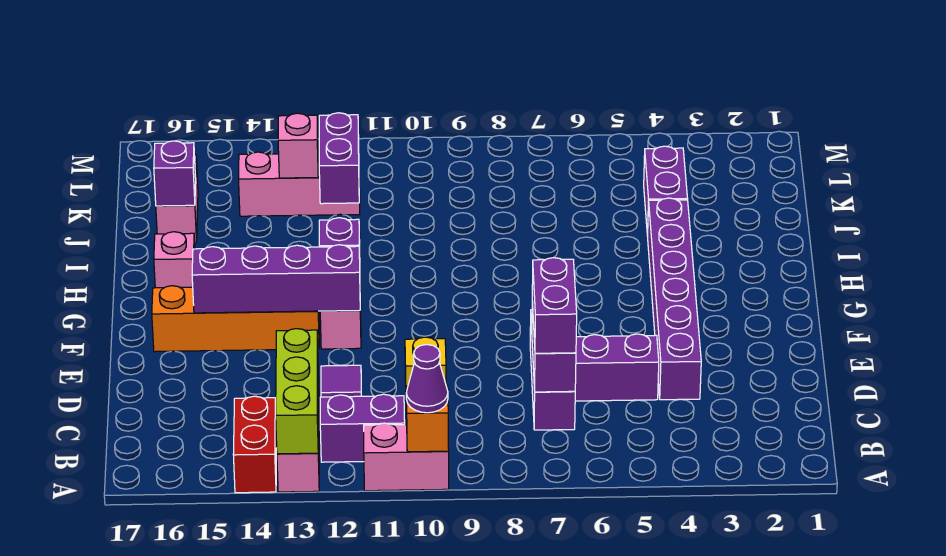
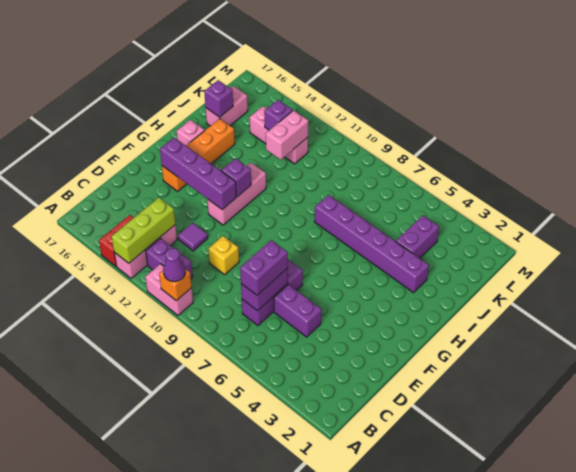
purple brick D4:I4 level 1 -> purple brick I3:I8 level 1
orange brick F13:F16 level 1 -> orange brick F15:I15 level 1
purple brick J12:K12 level 2 -> pink brick J12:K12 level 2
pink brick K13 level 2 -> purple brick K13 level 2

